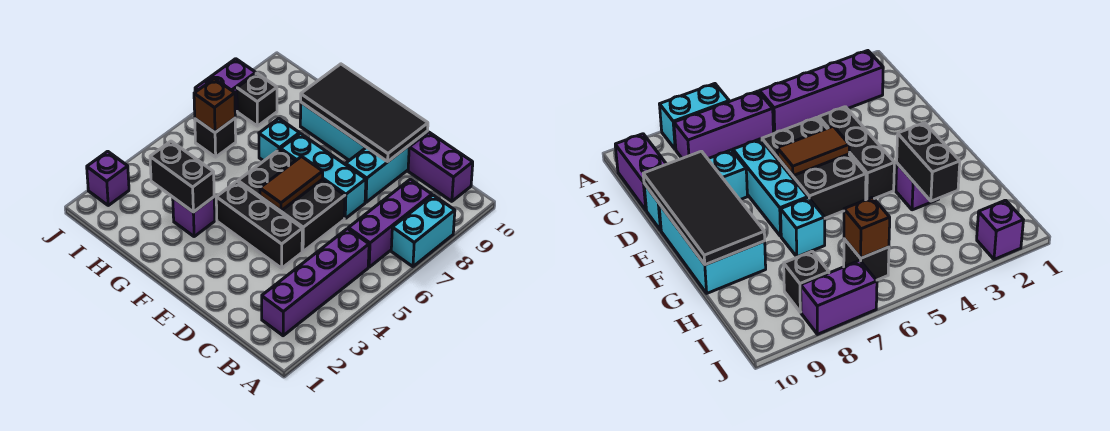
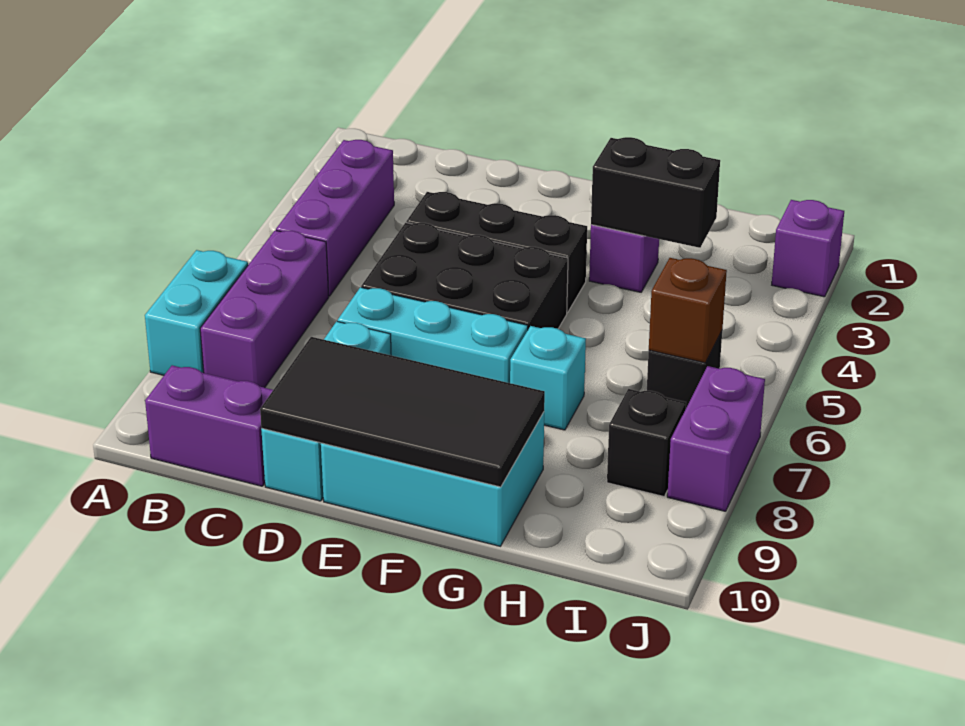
purple brick B2:B5 level 1 -> purple brick B3:B5 level 1
brown tile E5:E6 level 2 -> none

